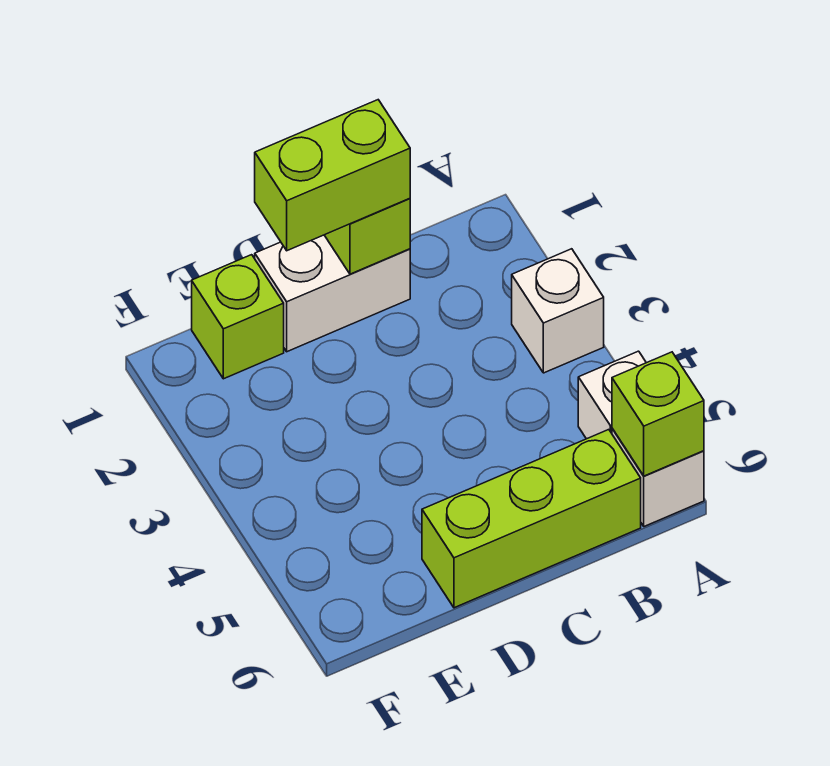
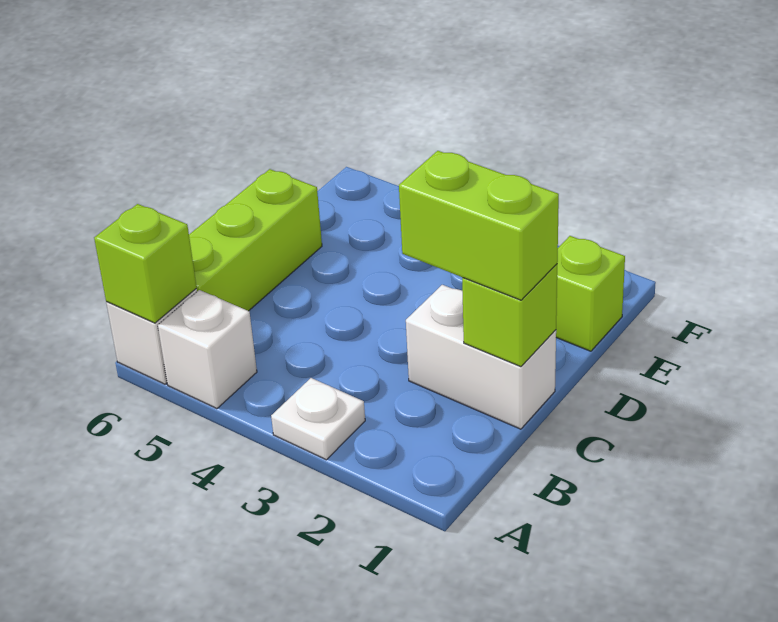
white brick A3 level 1 -> white plate A3 level 1
white brick C1:D1 level 1 -> white brick C1:C2 level 1
lime brick C1:D1 level 3 -> lime brick C1:C2 level 3

